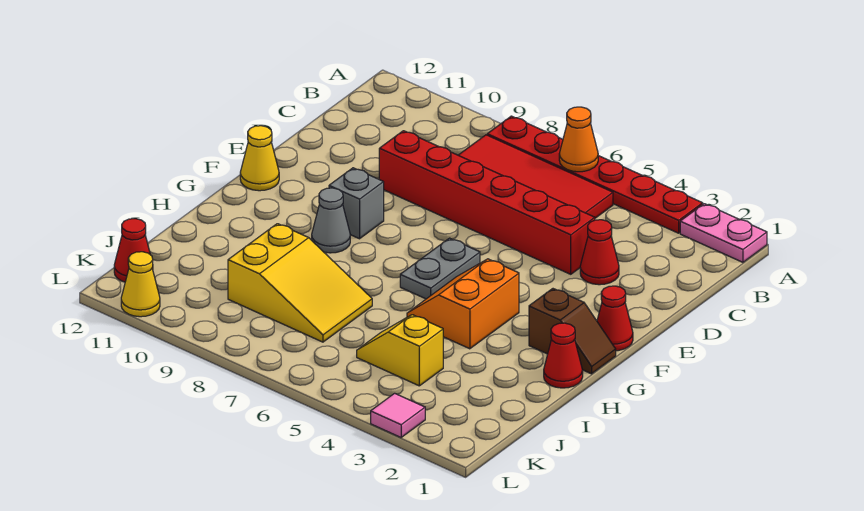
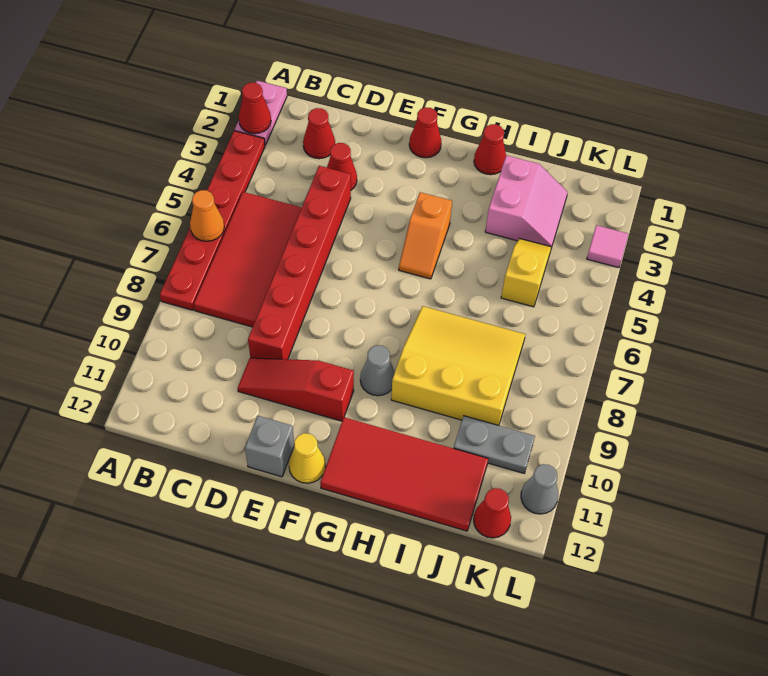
none -> red cone A2 level 2
none -> red cone C2 level 1
none -> red slope D10:F10 level 1 top F
grey plate F6:G6 level 1 -> grey plate J10:K10 level 1
grey brick F9 level 1 -> grey brick E12 level 1
brown slope G1:G2 level 1 top 2 -> none
orange slope G4:H5 level 1 top 4 -> orange slope G4:G5 level 1 top 4
none -> red tile G11:J12 level 1
none -> pink slope I2:J3 level 1 top I
yellow slope I7:J9 level 1 top 9 -> yellow slope H7:J9 level 1 top 9
yellow slope J4:J5 level 1 top 4 -> yellow slope J4:J5 level 1 top 5
yellow cone L11 level 1 -> grey cone L11 level 1

